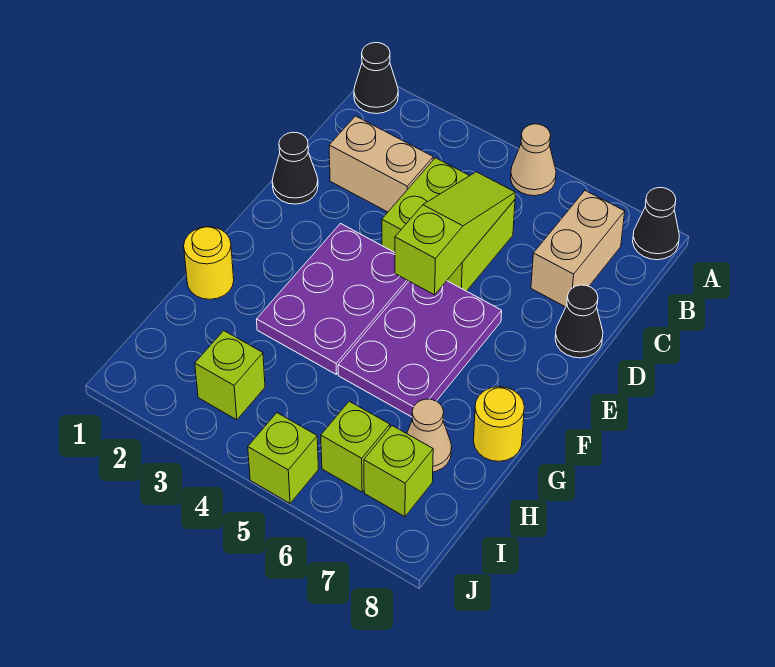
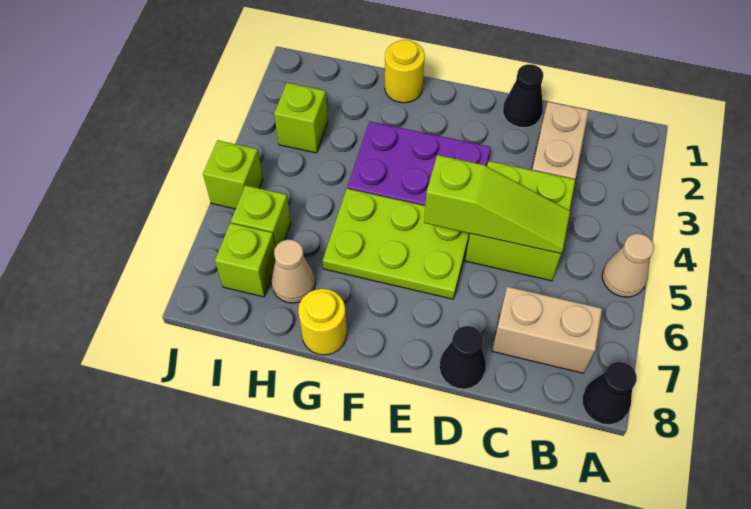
black cone A1 level 1 -> none
purple plate E5:G6 level 1 -> lime plate E5:G6 level 1

